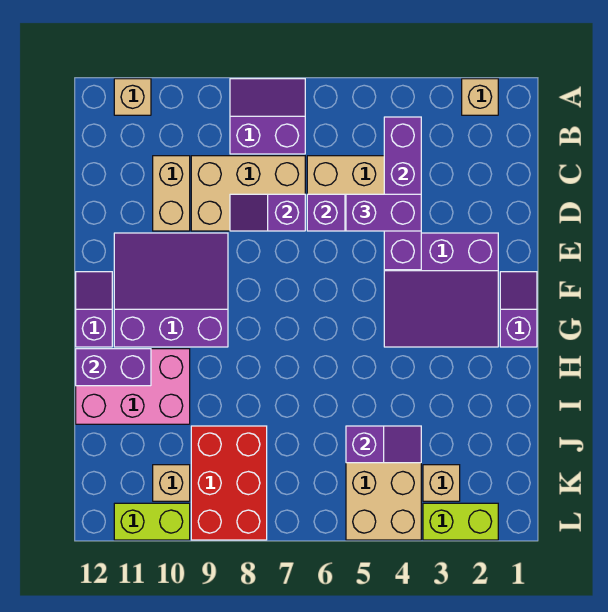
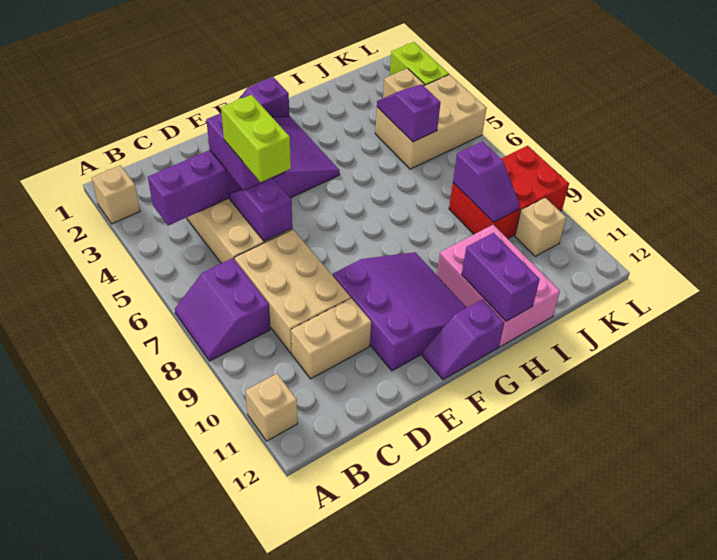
purple slope D7:D8 level 2 top 7 -> purple slope J8:J9 level 2 top 8
purple slope E9:G11 level 1 top G -> purple slope E9:G11 level 1 top E
lime brick L10:L11 level 1 -> lime brick D5:D6 level 4

